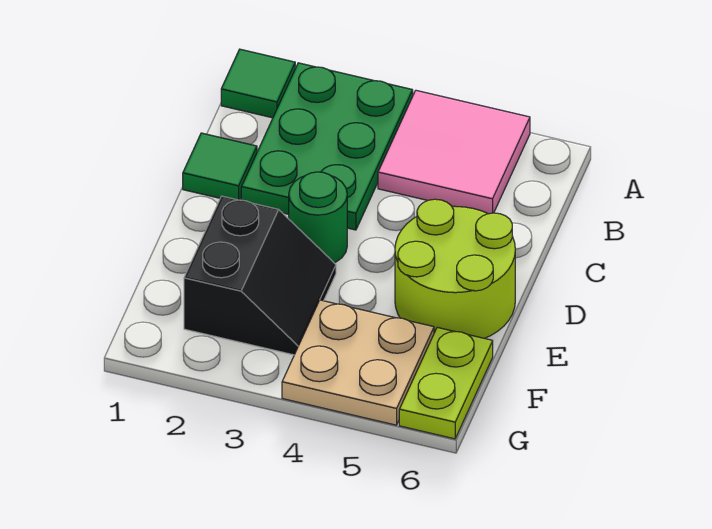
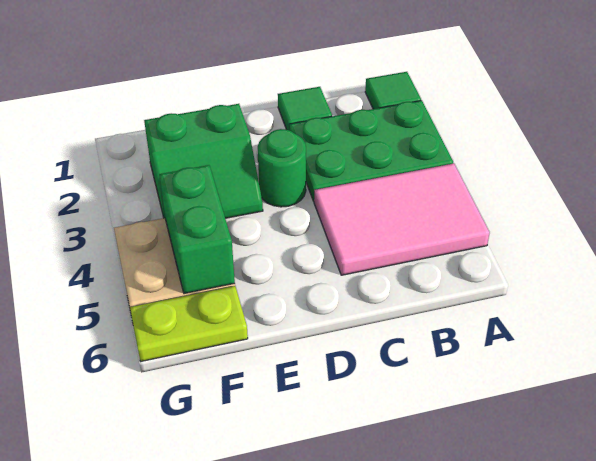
pink tile A4:B5 level 1 -> pink tile A4:C5 level 1
lime round brick D5:E6 level 1 -> none
black slope E2:F3 level 1 top 2 -> green slope E2:F3 level 1 top 2
none -> green brick F4:F5 level 2

